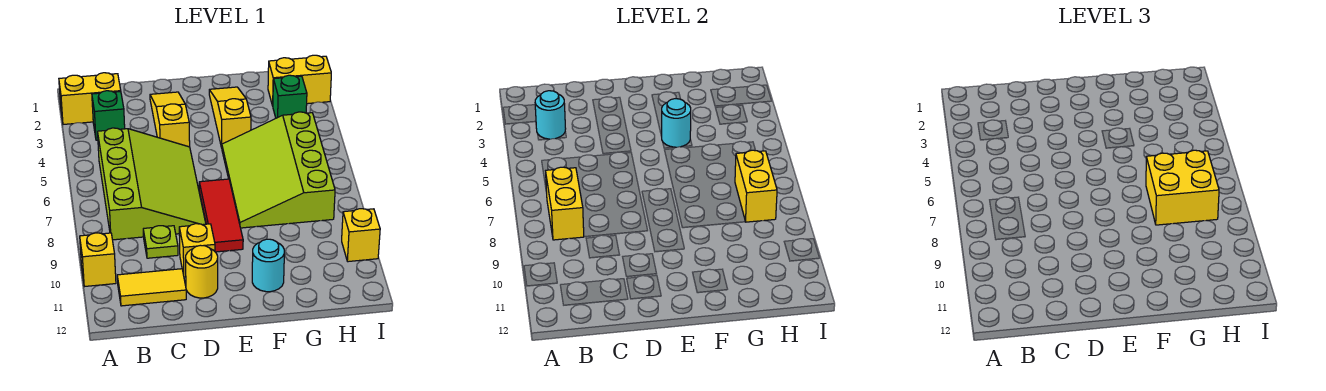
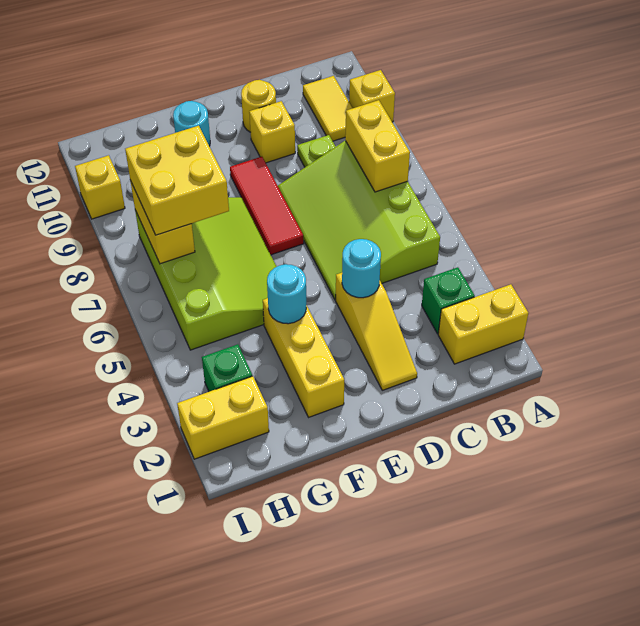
cyan round brick B3 level 2 -> cyan round brick D4 level 2
yellow tile B11:C11 level 1 -> yellow tile B10:B11 level 1
yellow slope F2:F4 level 1 top 4 -> yellow brick F2:F4 level 1

